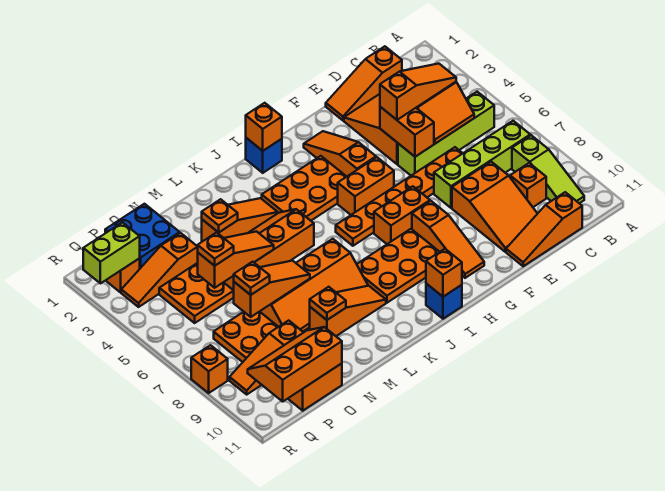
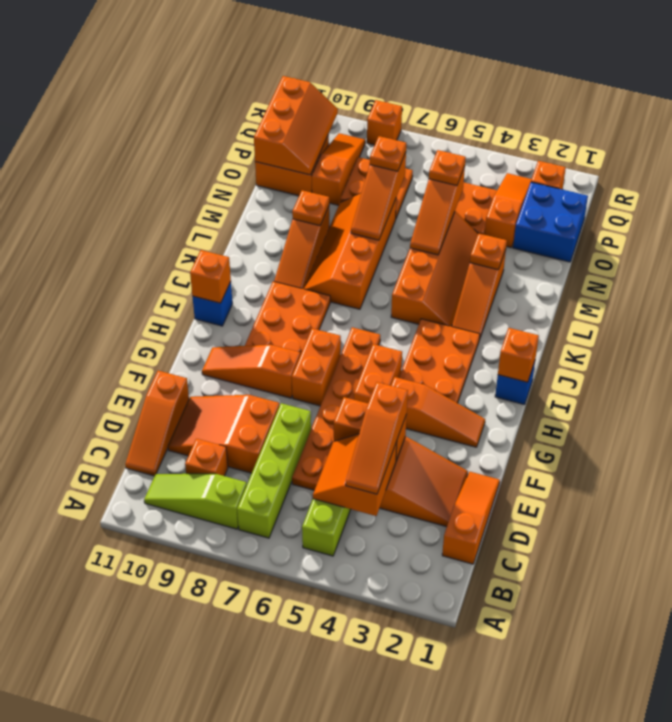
orange slope C11:E11 level 1 top C -> orange slope C11:E11 level 1 top E
lime brick Q2:R2 level 2 -> none

